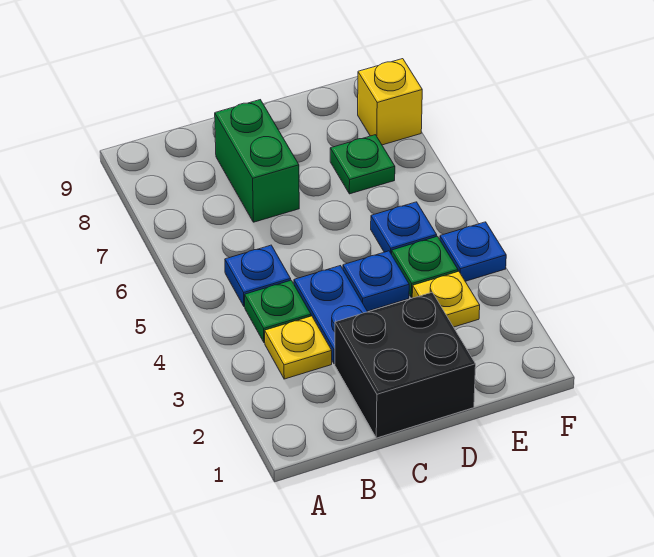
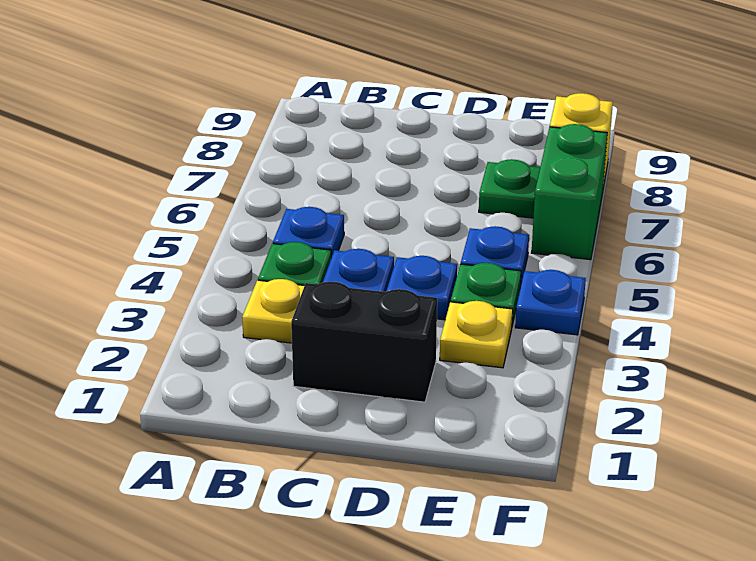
black brick C1:D2 level 1 -> black brick C2:D2 level 1
green brick C7:C8 level 1 -> green brick F6:F7 level 1

